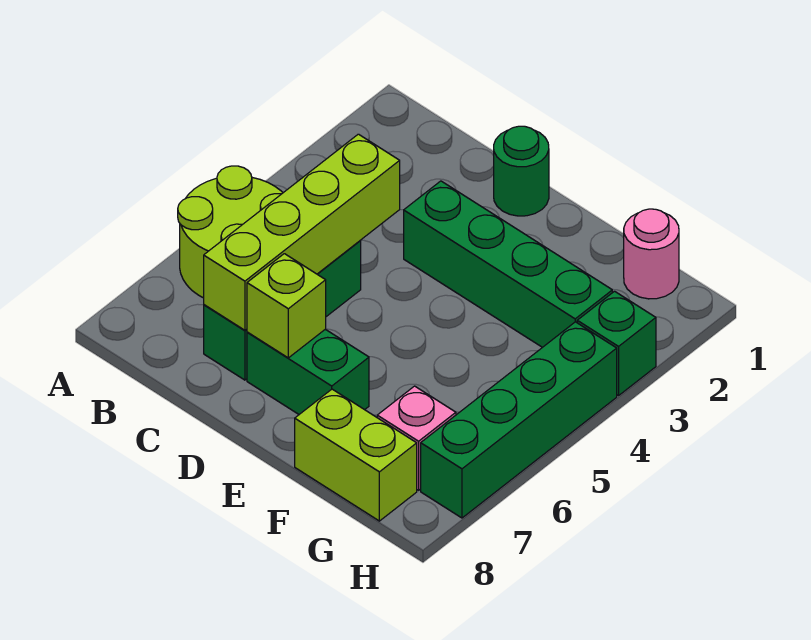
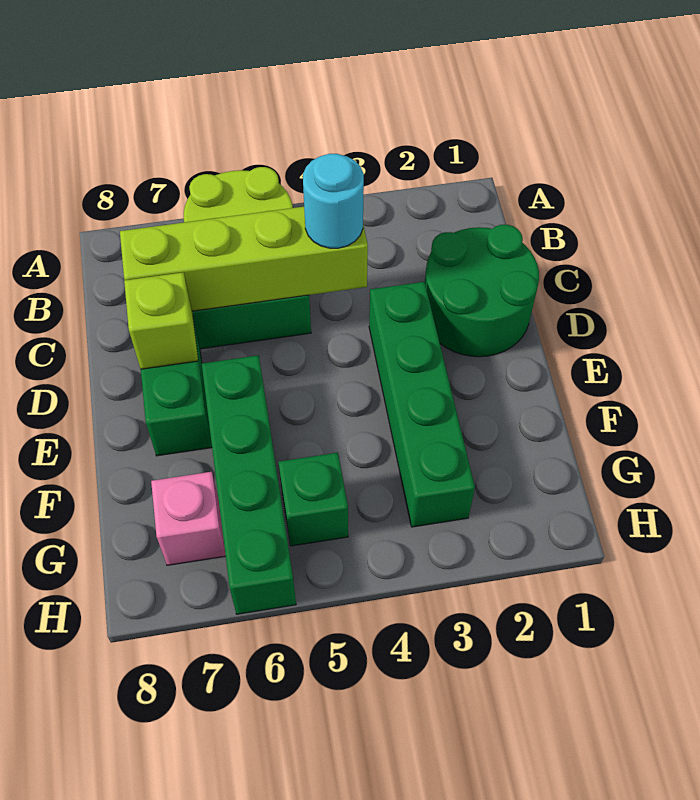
none -> cyan round brick C4 level 3
green round brick D1 level 1 -> green round brick C1:D2 level 1
lime brick F8:G8 level 1 -> none
pink round brick G1 level 1 -> none
green brick H3 level 1 -> green brick G5 level 1
green brick H4:H7 level 1 -> green brick E6:H6 level 1

